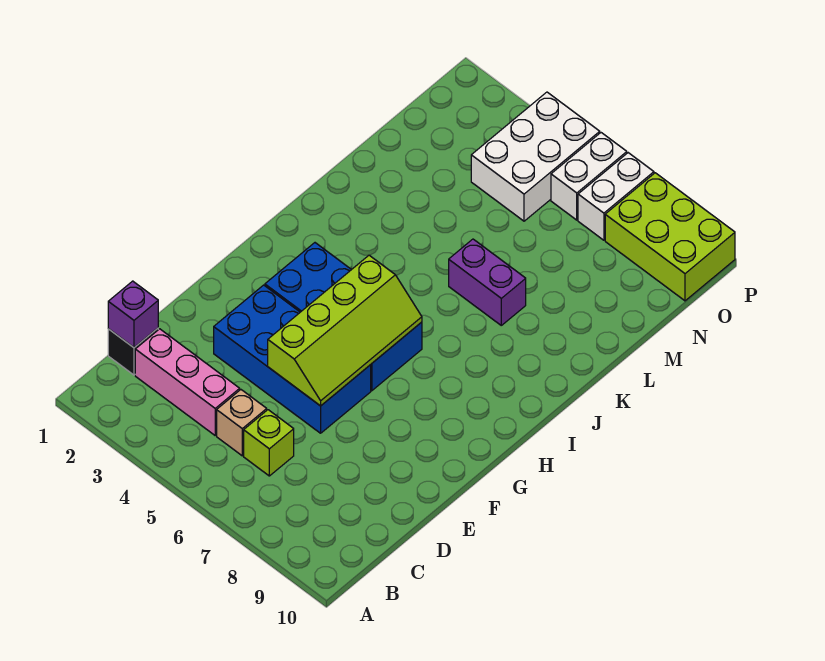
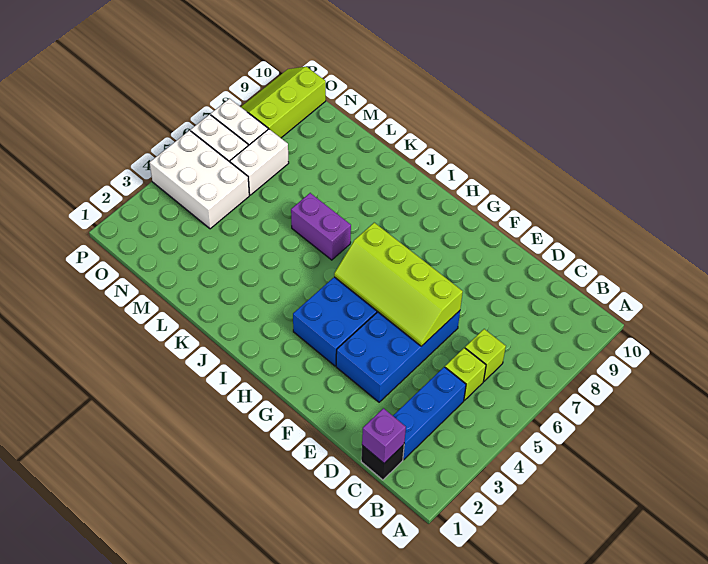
pink brick C2:C4 level 1 -> blue brick C2:C4 level 1
tan brick C5 level 1 -> lime brick C5 level 1
lime slope E5:H6 level 2 top 5 -> lime slope E5:H6 level 2 top 6
purple brick K6:K7 level 1 -> purple brick J6:K6 level 1
none -> white brick N6:N7 level 1
lime brick O8:P10 level 1 -> lime slope O8:P10 level 1 top O

